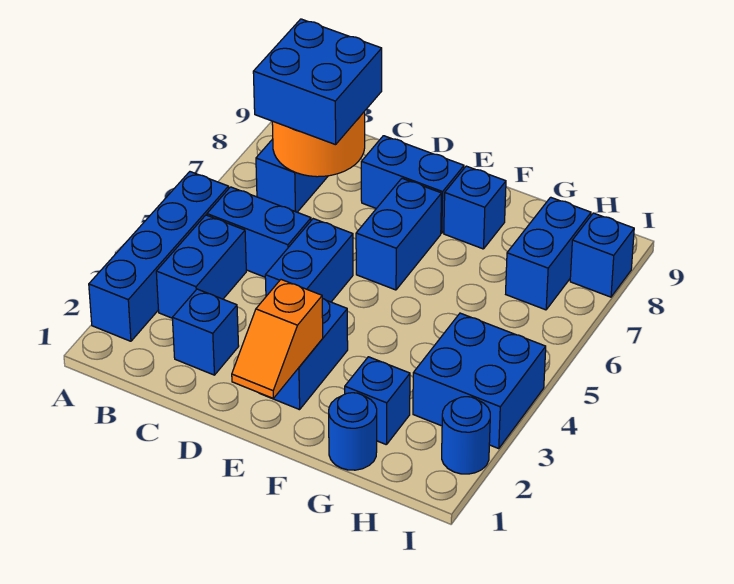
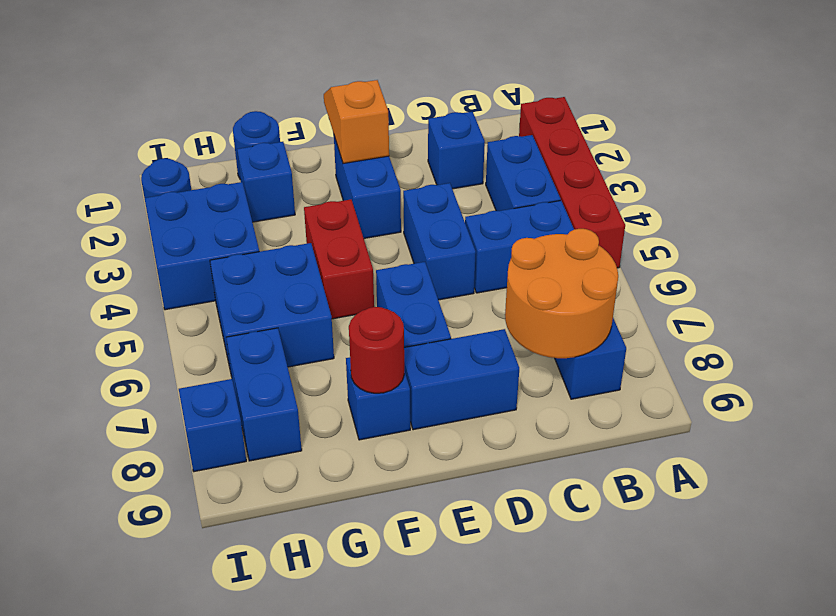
blue brick A2:A5 level 1 -> red brick A2:A5 level 1
blue brick B7:C8 level 3 -> blue brick G5:H6 level 1
none -> red brick F4:F5 level 1
none -> red round brick F8 level 2

